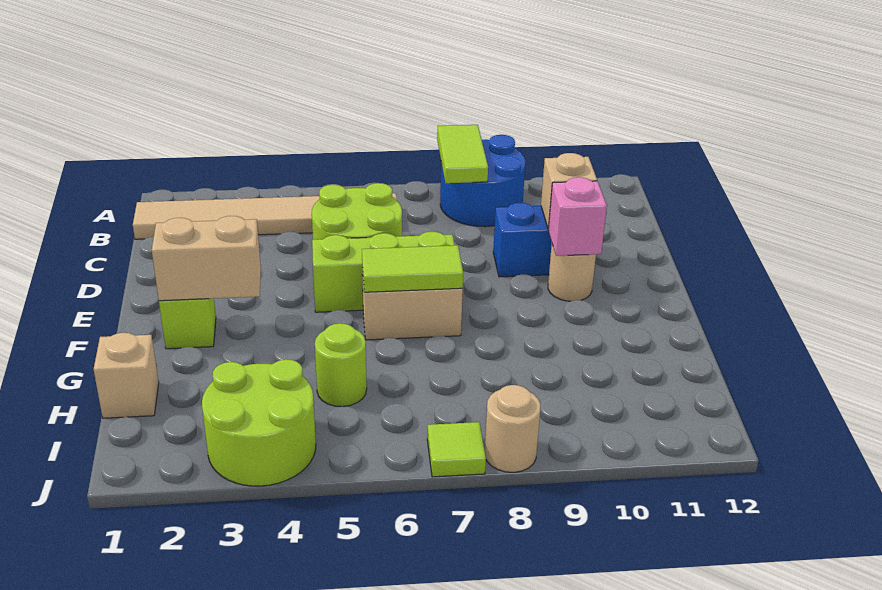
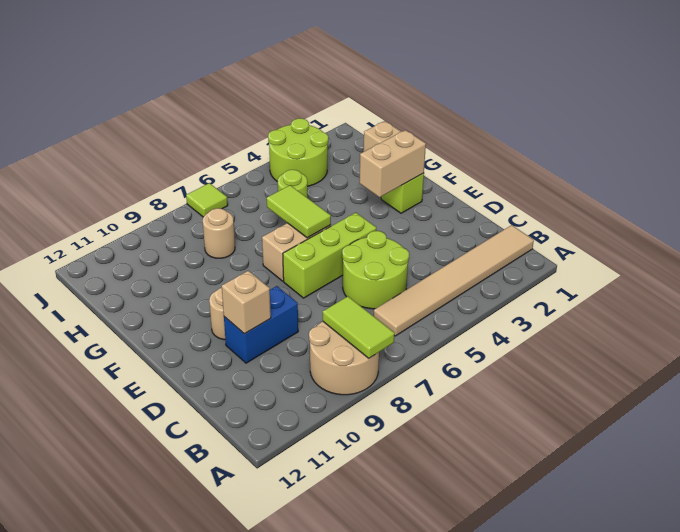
blue round brick A8:B9 level 1 -> tan round brick A8:B9 level 1
pink brick E10 level 2 -> none
lime tile F6:F7 level 2 -> lime tile F6:G6 level 2
tan round brick J8 level 1 -> tan round brick H8 level 1

